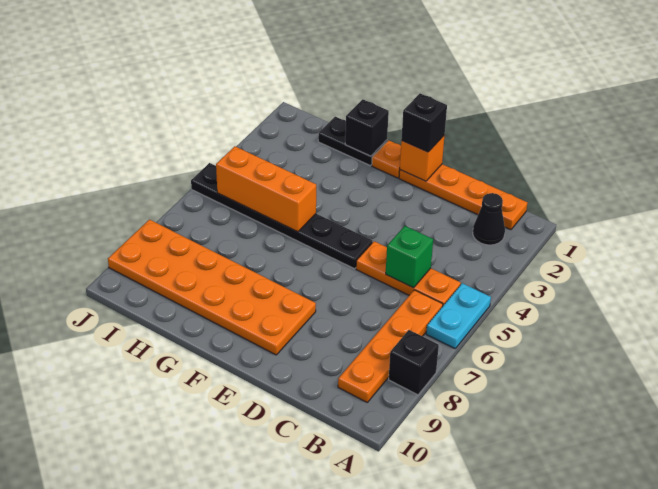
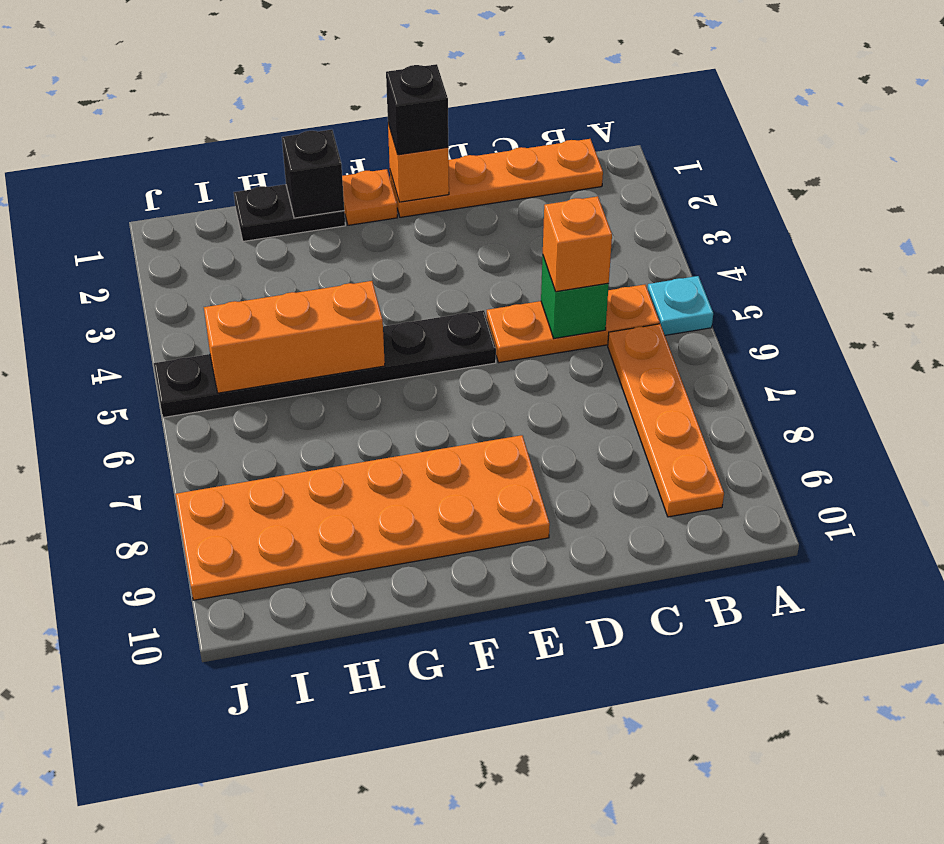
cyan plate A5:A6 level 1 -> cyan plate A5 level 1
black brick A8 level 1 -> none
black cone B2 level 1 -> none
none -> orange brick C5 level 3

